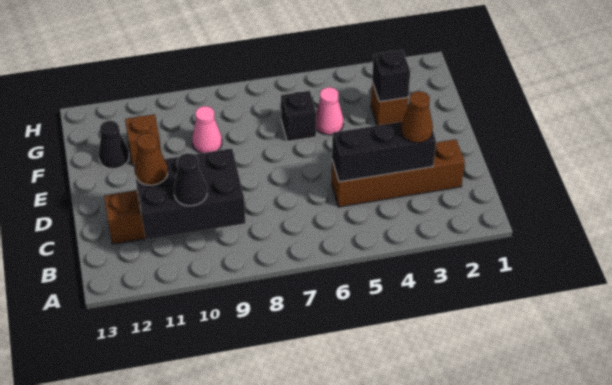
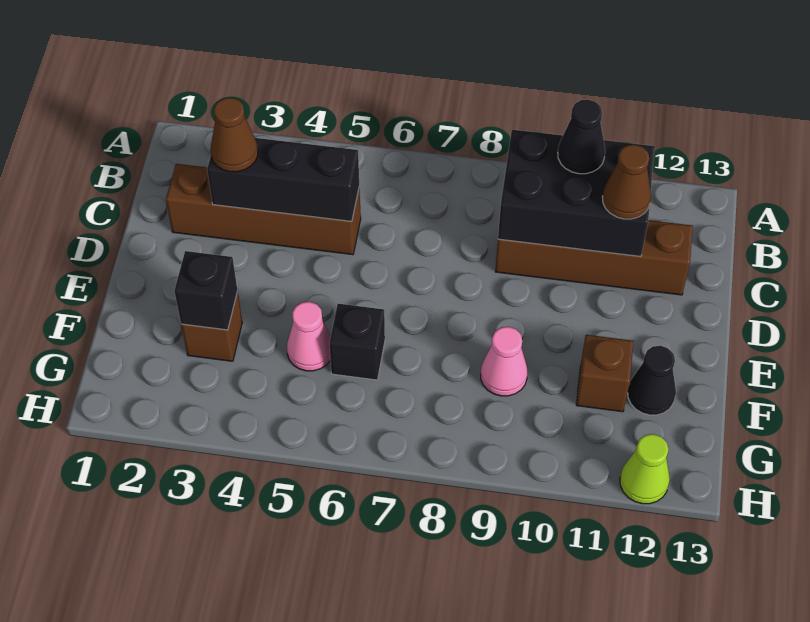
none -> lime cone H12 level 1

